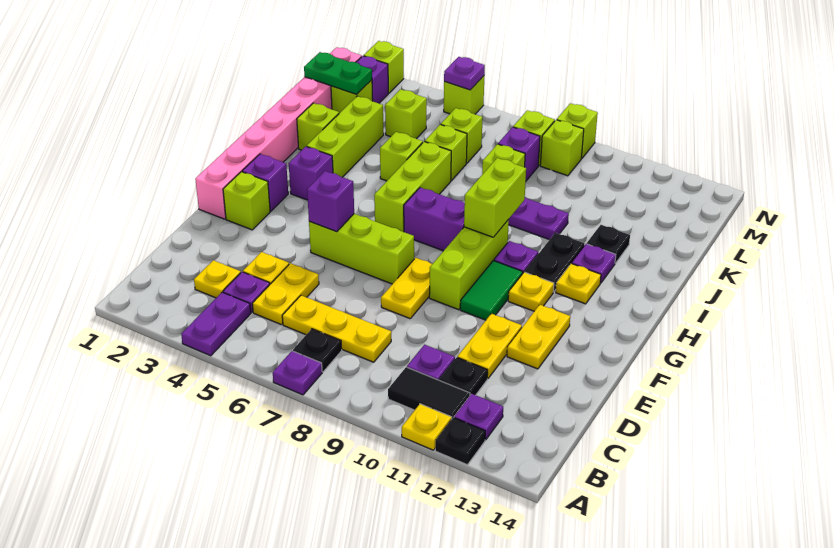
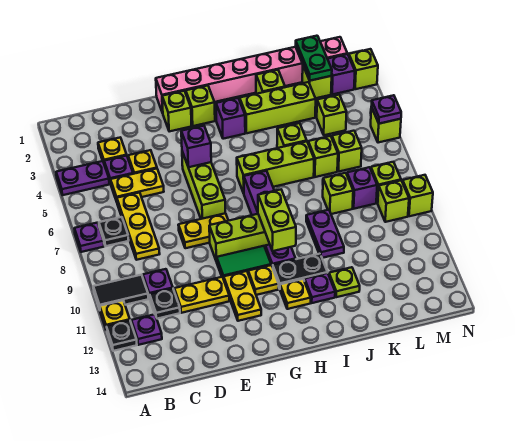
black tile B10:B11 level 1 -> black tile A10:B10 level 1
yellow plate E12:F12 level 1 -> yellow plate F11:F12 level 1
purple brick G2 level 1 -> lime brick G2 level 1
lime brick H9:I9 level 2 -> lime brick H9:H10 level 2
black plate J12 level 1 -> lime plate J12 level 1

